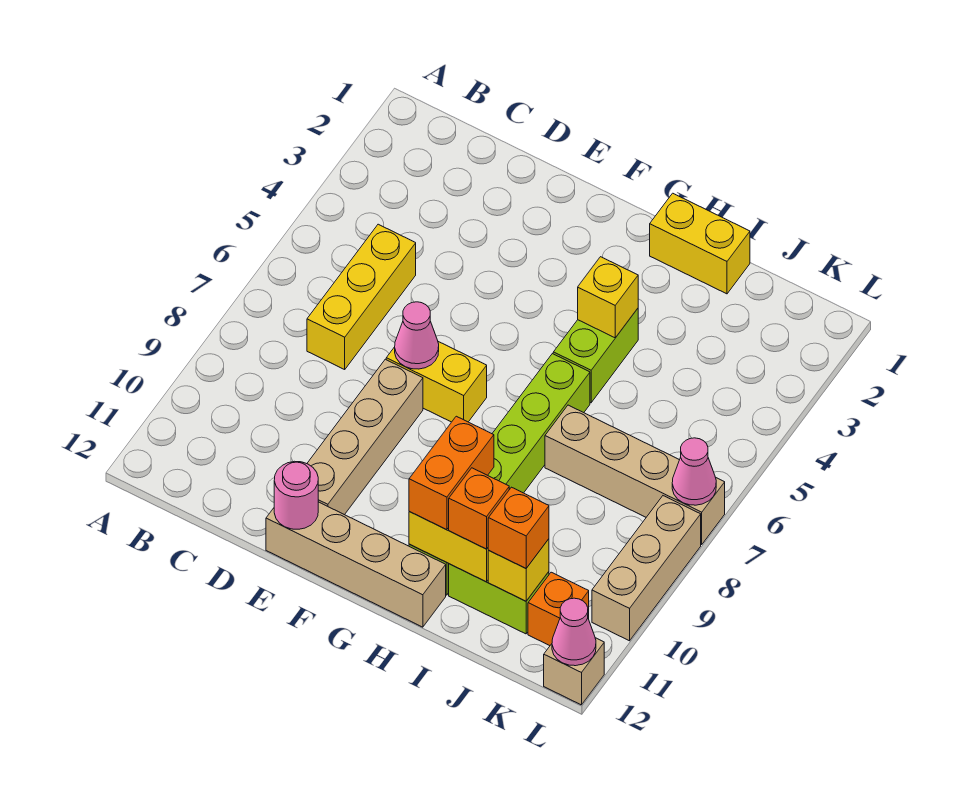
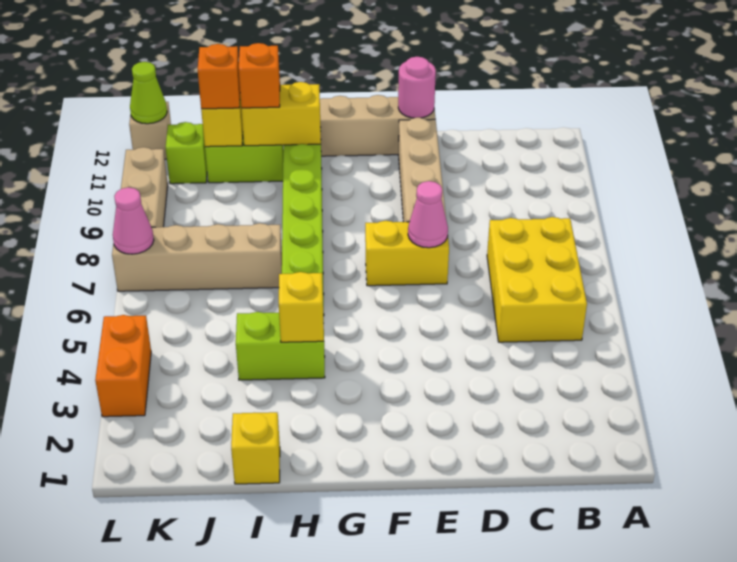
yellow brick C5:C7 level 1 -> yellow brick B5:C7 level 1
yellow brick H1:I1 level 1 -> yellow brick I1 level 1
lime brick H4:H5 level 1 -> lime brick H4:I4 level 1
orange brick H10:H11 level 3 -> orange brick L3:L4 level 1
orange brick K11 level 1 -> lime brick K11 level 1
pink cone L12 level 2 -> lime cone L12 level 2

